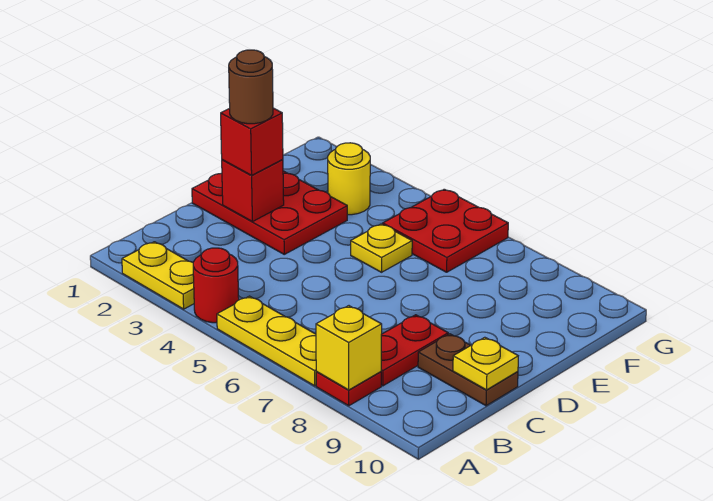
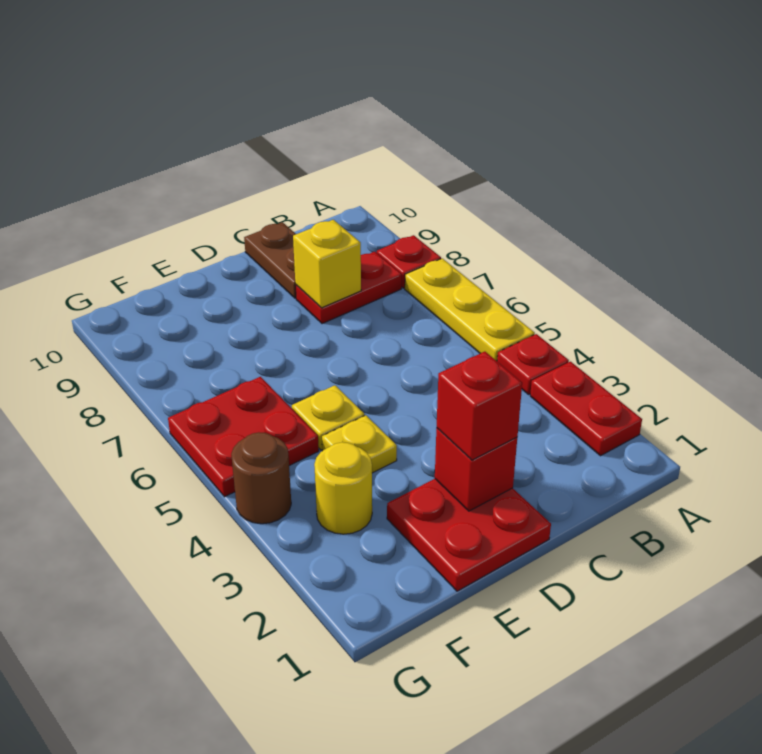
yellow plate A2:A3 level 1 -> red plate A2:A3 level 1
red round brick A4 level 1 -> red plate A4 level 1
yellow brick A8 level 2 -> yellow brick C8 level 2
yellow plate C10 level 2 -> yellow plate E4 level 1
red plate D1:E3 level 1 -> red plate D1:E2 level 1
brown round brick D2 level 4 -> brown round brick G4 level 1

